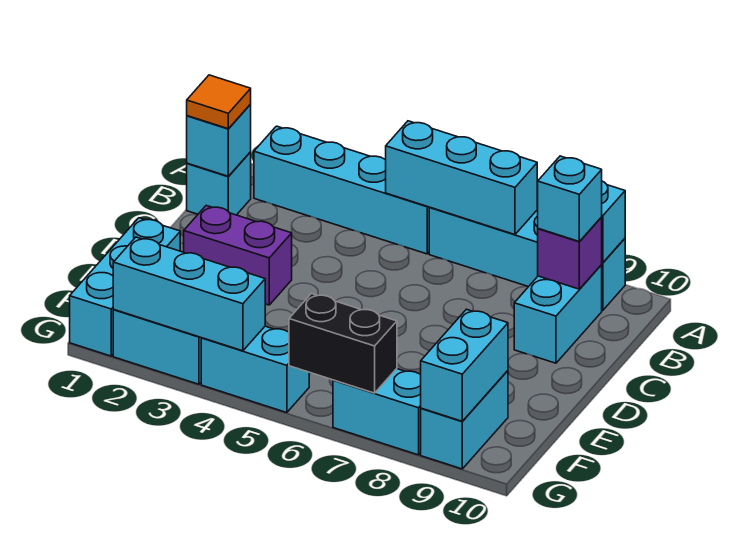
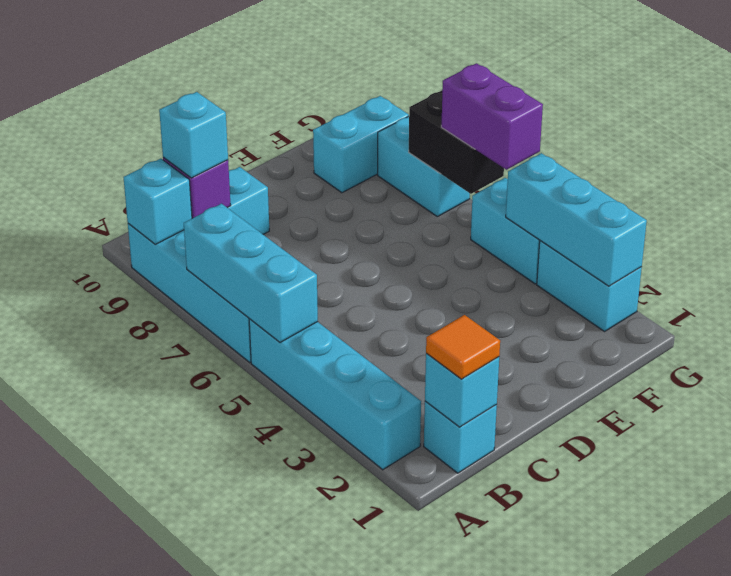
purple brick D2:D3 level 1 -> purple brick G5:G6 level 3
cyan brick E1:G1 level 1 -> none
cyan brick F9:G9 level 2 -> none

